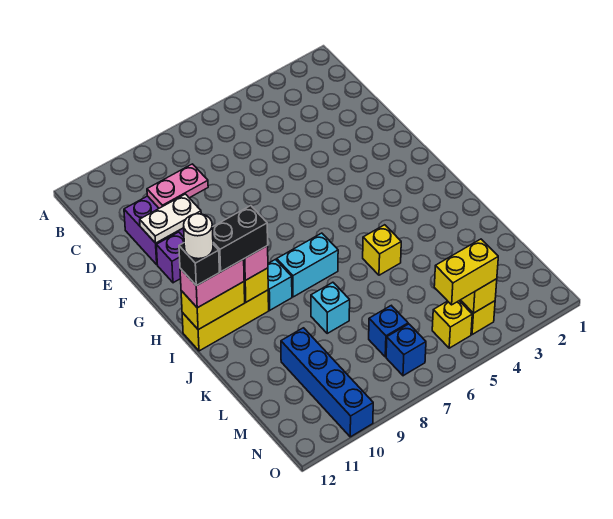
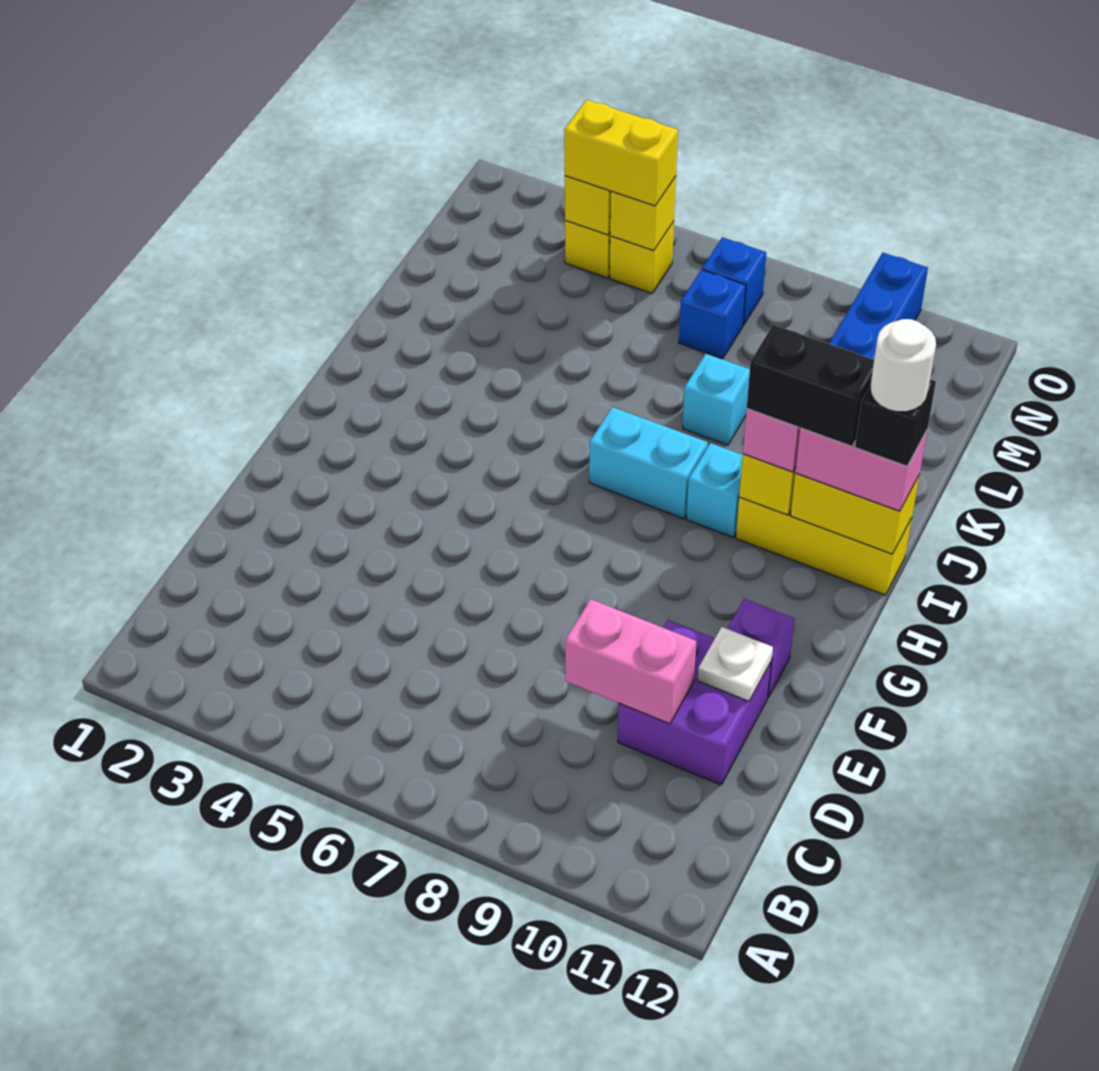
pink plate D9:D10 level 2 -> pink brick D9:D10 level 2
white plate E10:E11 level 2 -> white plate E11 level 2
yellow brick J5 level 1 -> yellow brick N5 level 2

